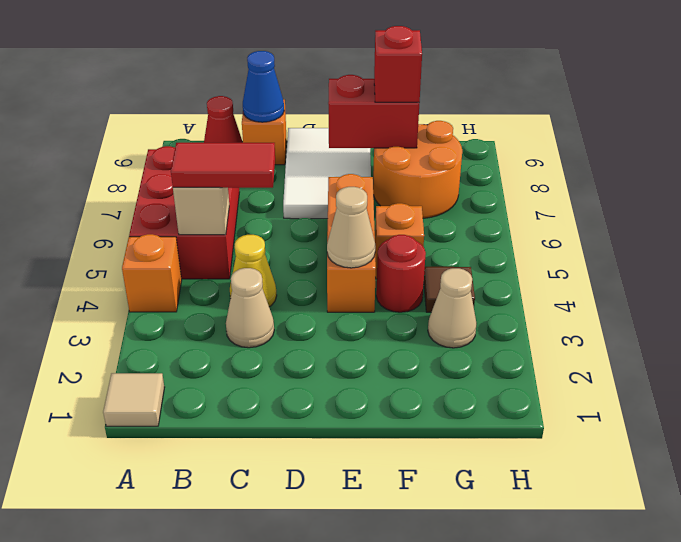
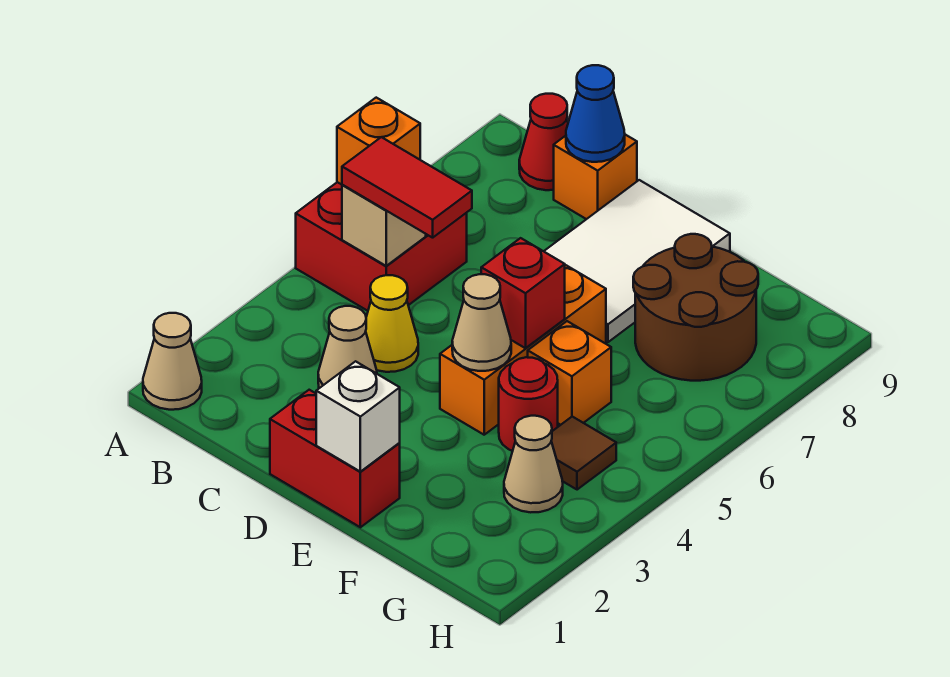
tan tile A1 level 1 -> tan cone A1 level 1
orange brick A4 level 1 -> orange brick A6 level 2
red brick A5:B7 level 1 -> red brick A5:B6 level 1
none -> white brick E1 level 2
red brick E8:F8 level 2 -> red brick D1:E1 level 1
orange round brick F7:G8 level 1 -> brown round brick F7:G8 level 1
red brick F8 level 3 -> red brick E5 level 2

